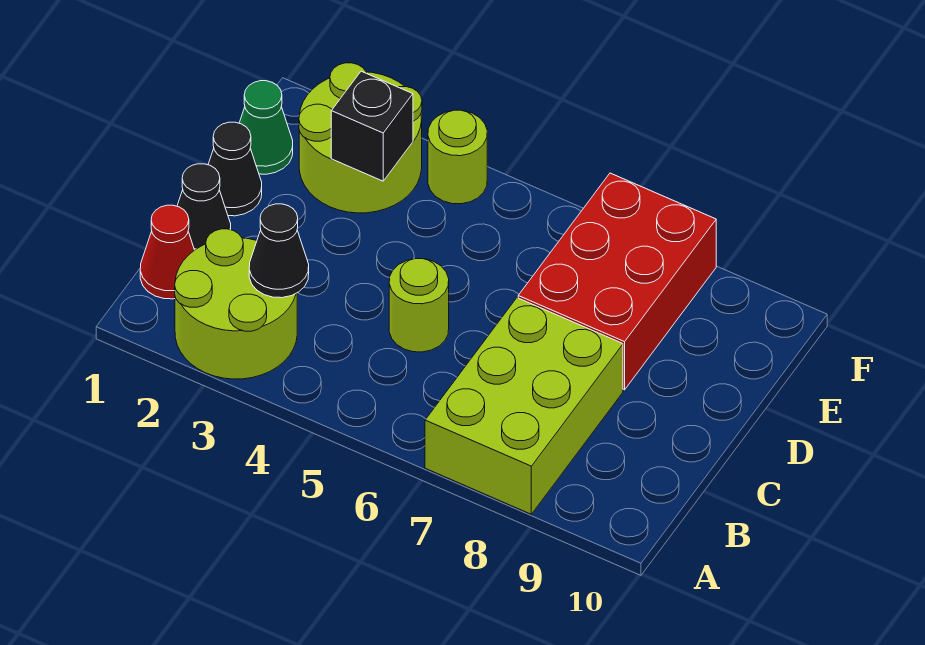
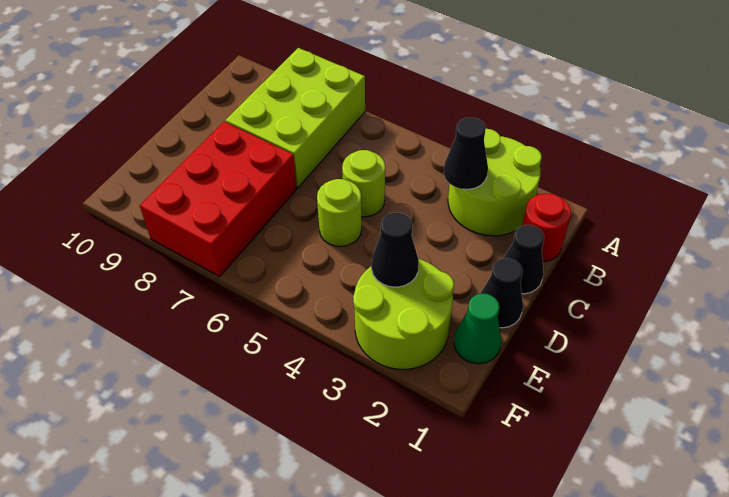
red cone B1 level 1 -> red round brick B1 level 1
black brick E3 level 2 -> black cone E3 level 2
lime round brick F4 level 1 -> lime round brick D5 level 1

